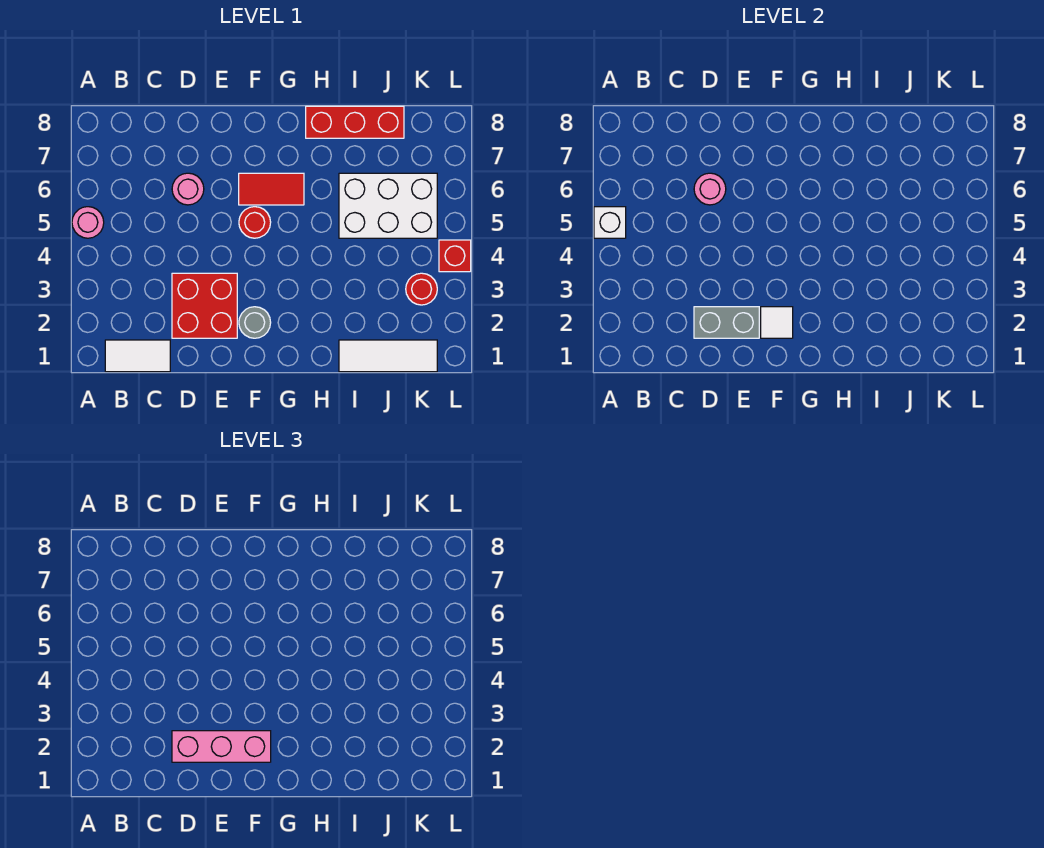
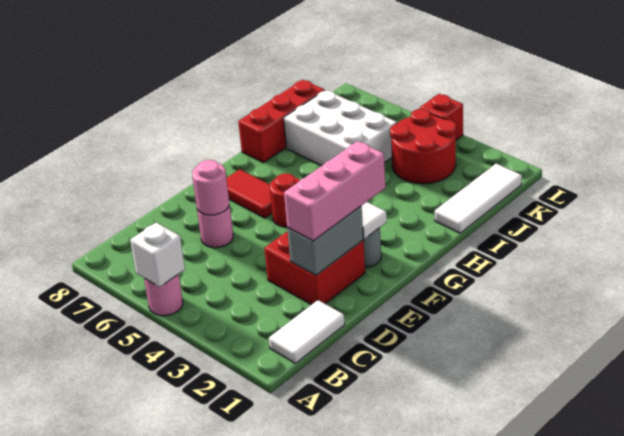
red tile F6:G6 level 1 -> red tile F6:F7 level 1
white brick I5:K6 level 1 -> white brick I5:J7 level 1
red round brick K3 level 1 -> red round brick J3:K4 level 1

